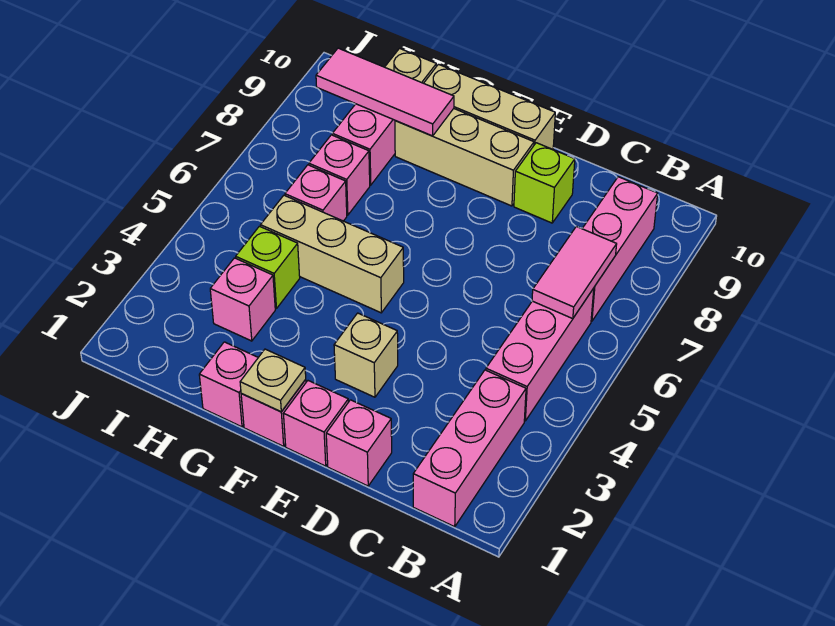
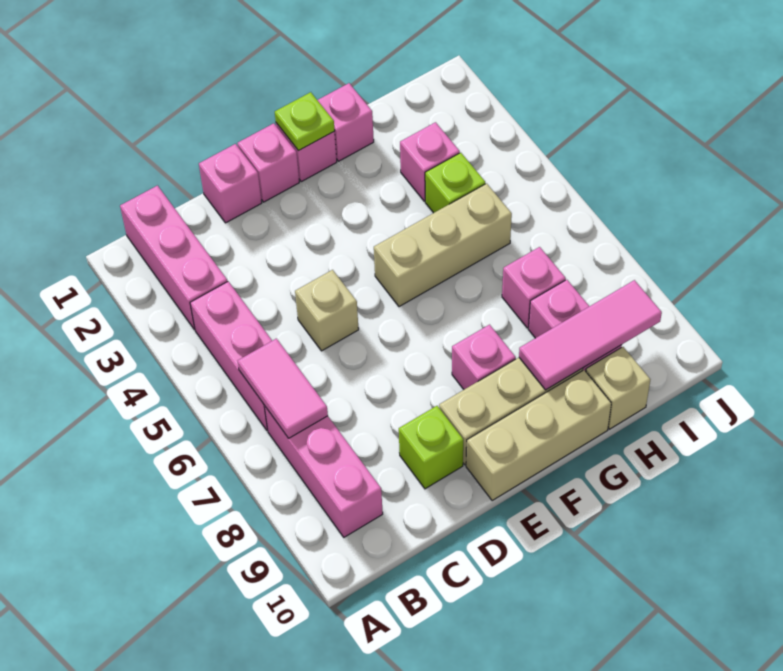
tan brick E3 level 1 -> tan brick D5 level 1
tan plate F1 level 2 -> lime plate F1 level 2
pink brick H6 level 1 -> pink brick F8 level 1

